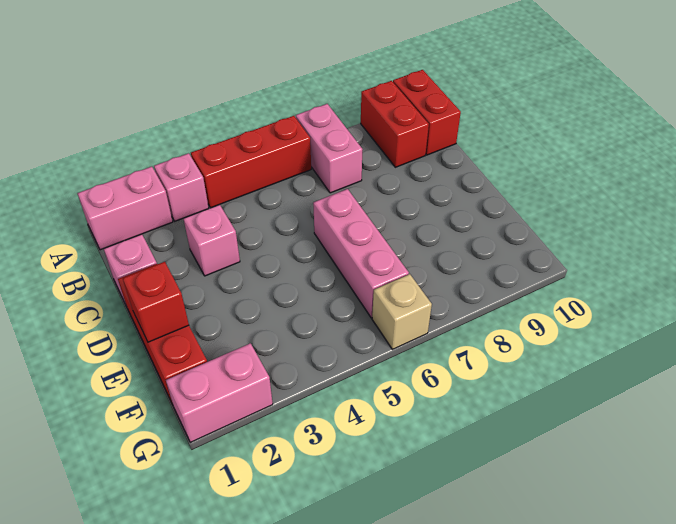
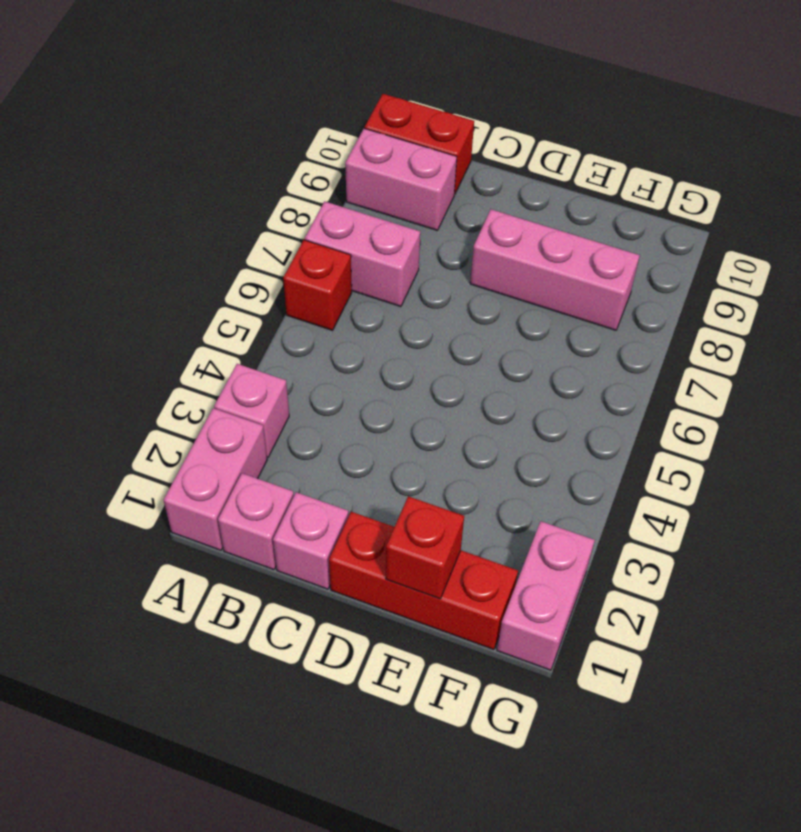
red brick A4:A6 level 1 -> red brick A6 level 1
red brick A9:B9 level 1 -> pink brick A9:B9 level 1
pink brick C3 level 1 -> pink brick B1 level 1
pink brick D6:F6 level 1 -> pink brick D8:F8 level 1
tan brick G6 level 1 -> none

